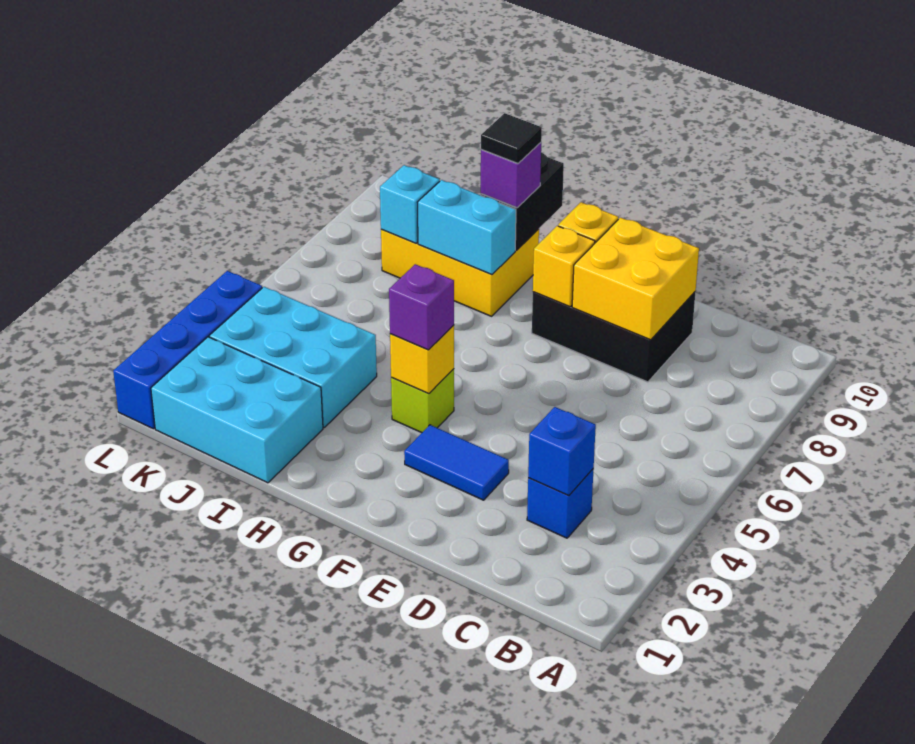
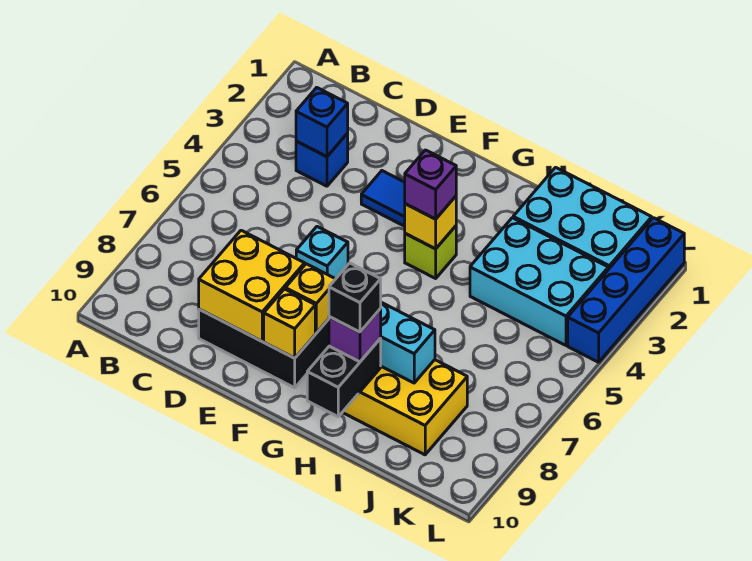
black tile H9 level 4 -> black brick H9 level 4
cyan brick J8 level 2 -> cyan brick E6 level 1

